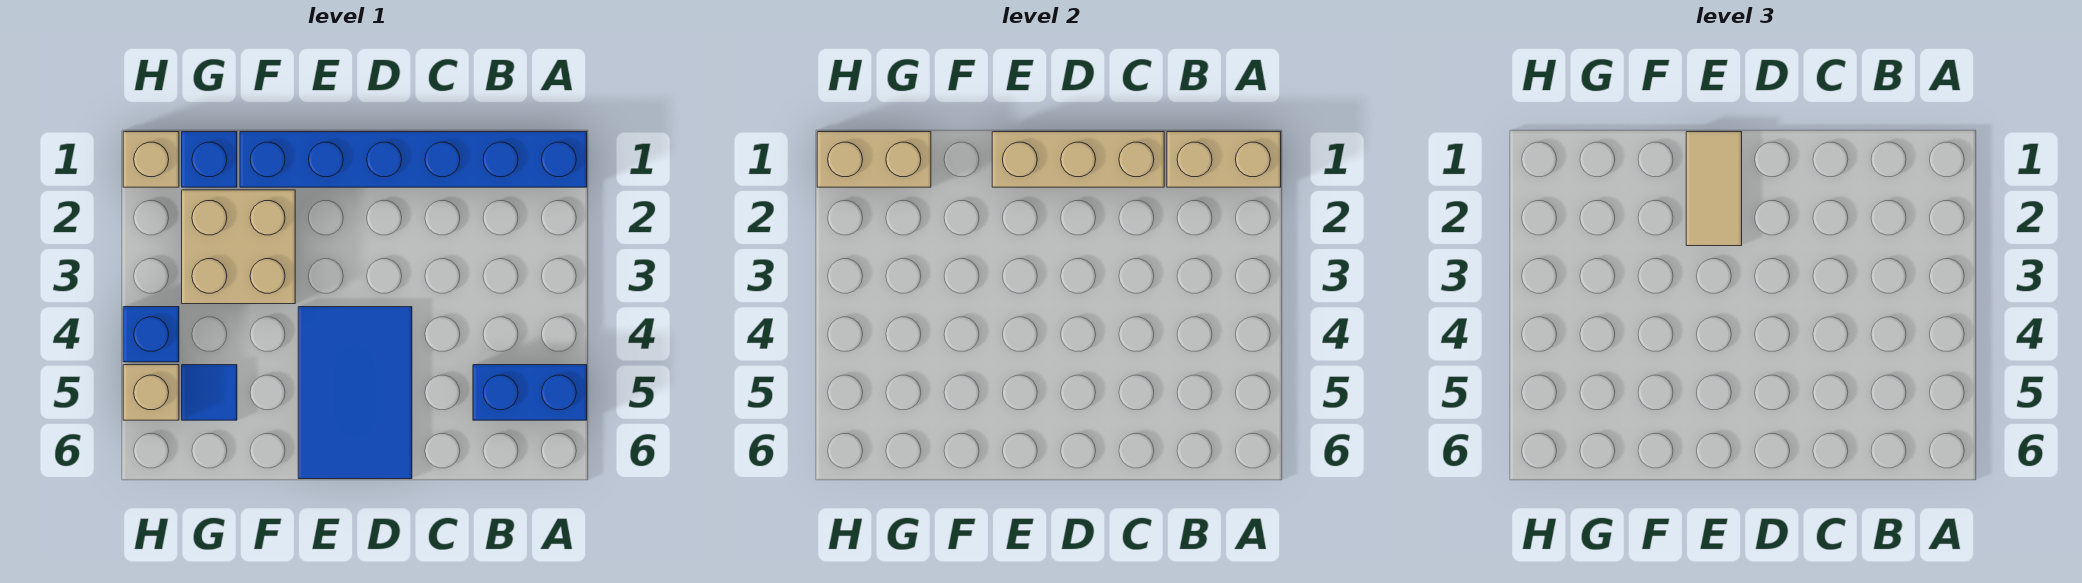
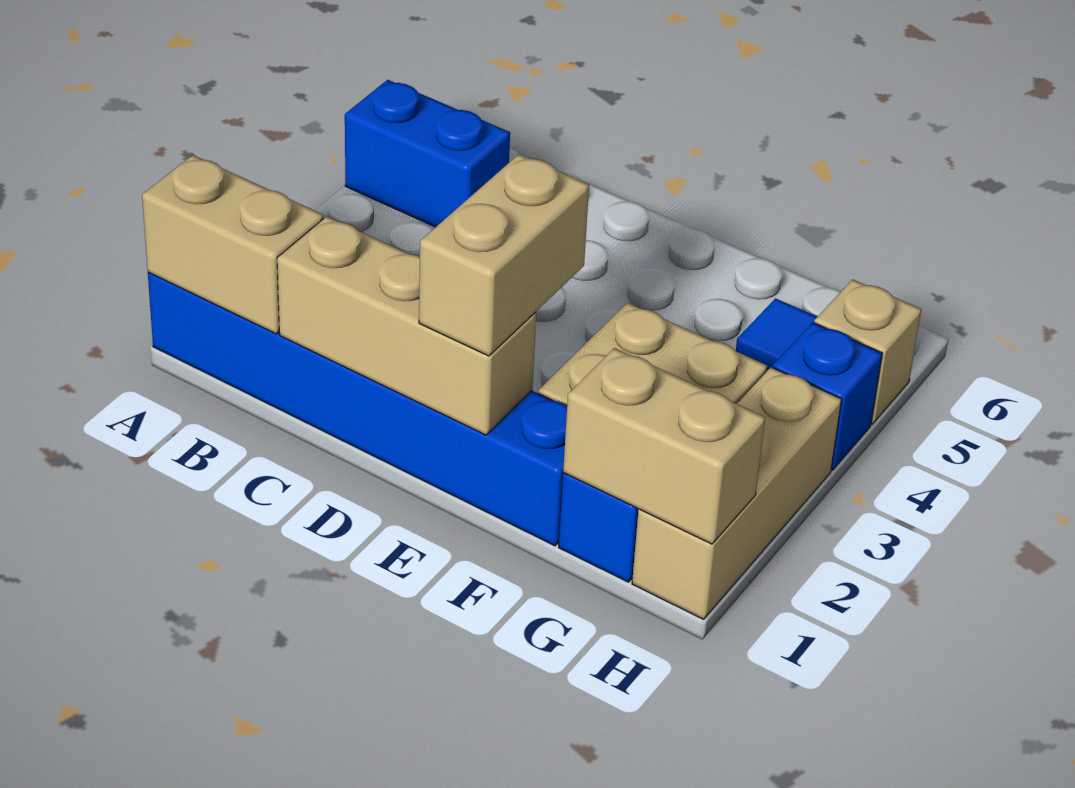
blue tile D4:E6 level 1 -> none
tan tile E1:E2 level 3 -> tan brick E1:E2 level 3
tan brick H1 level 1 -> tan brick H1:H3 level 1

